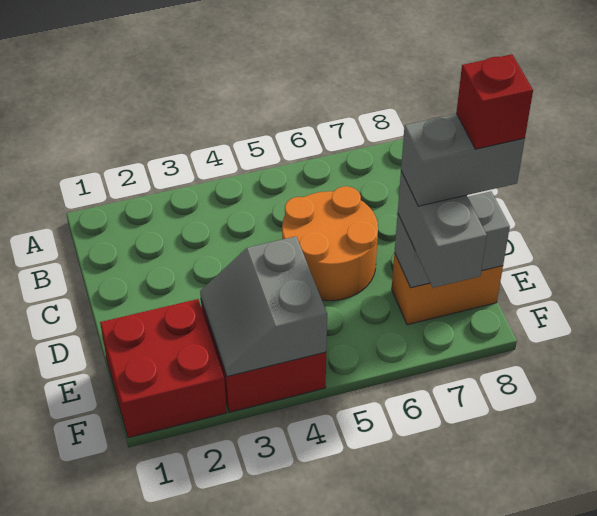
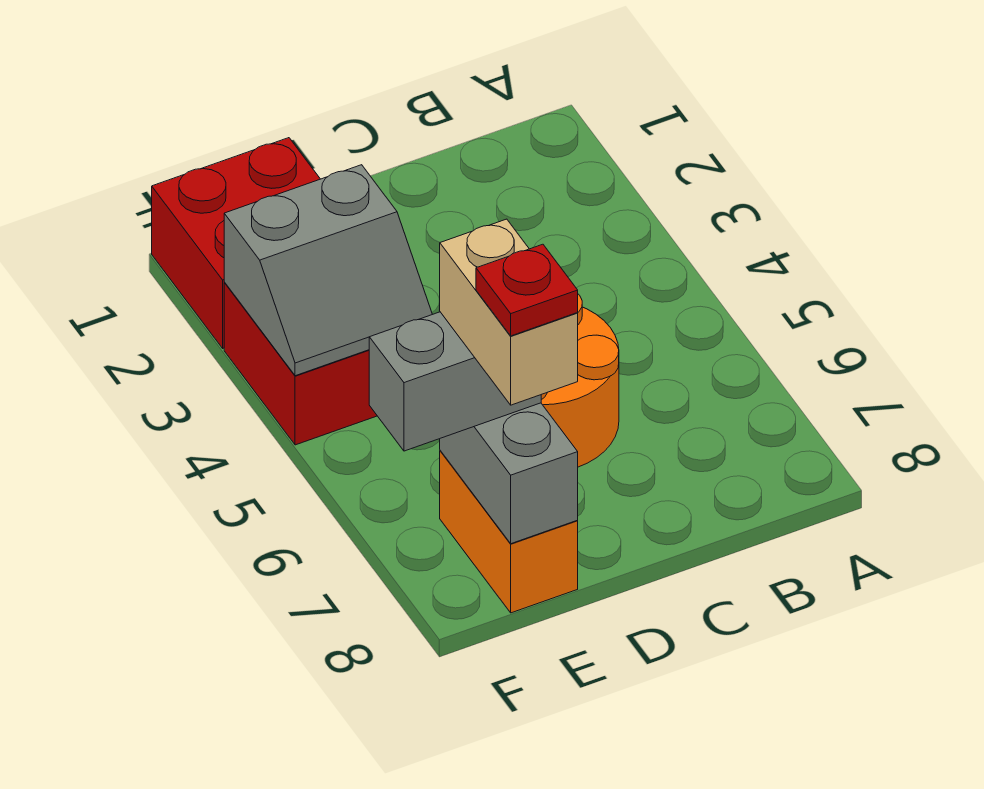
grey slope E3:F4 level 2 top 4 -> grey slope E3:F4 level 2 top 3
grey brick E7:E8 level 4 -> tan brick E7:E8 level 4
red brick E8 level 5 -> red plate E8 level 5

